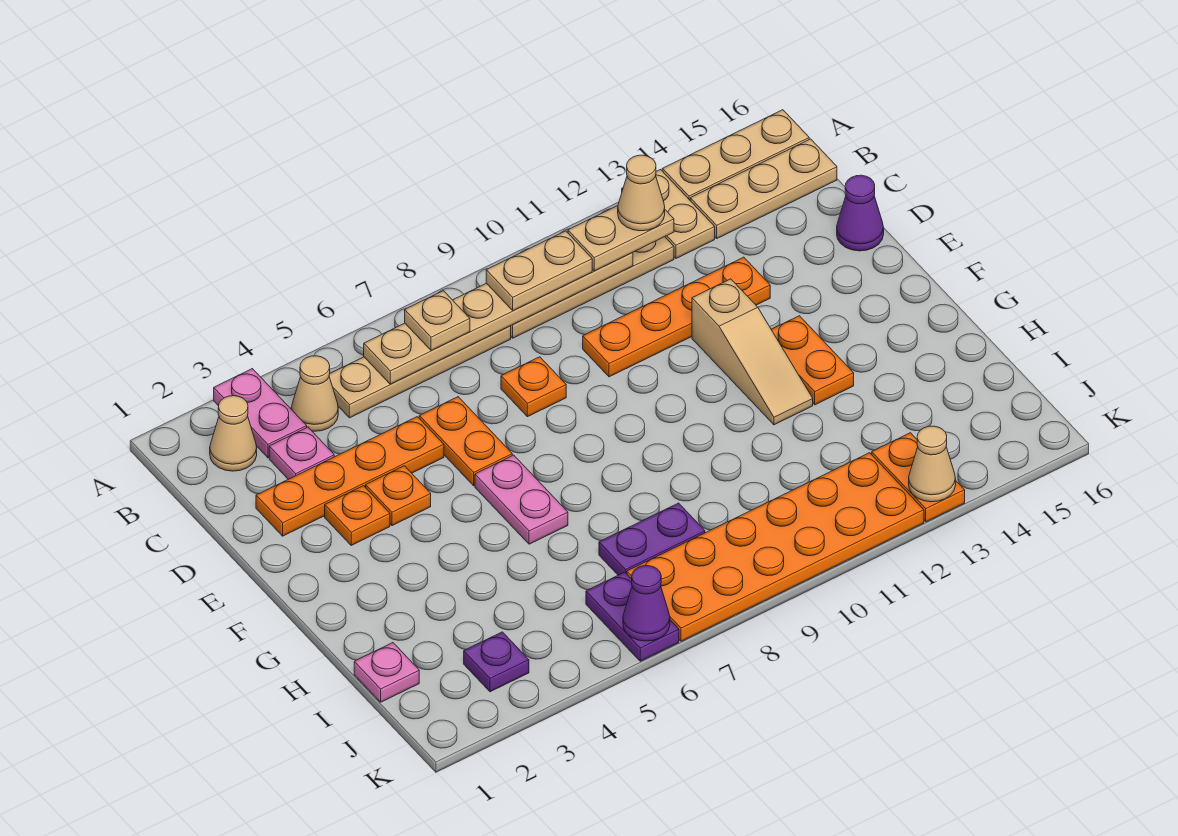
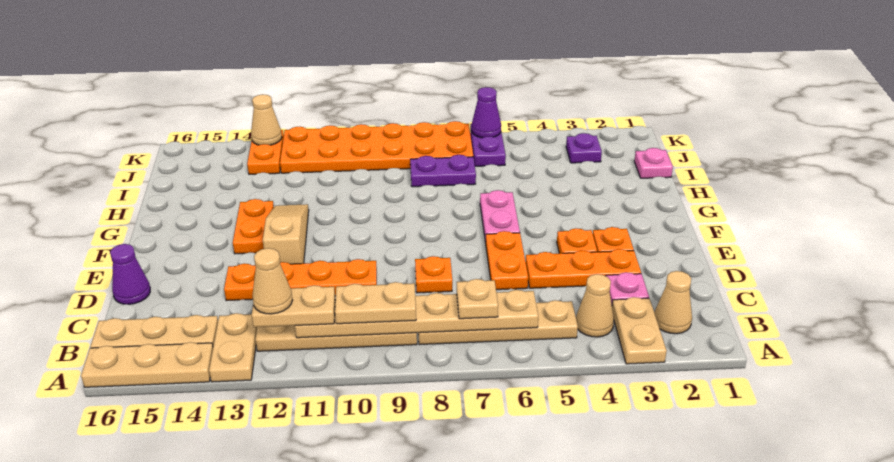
pink plate A3:B3 level 1 -> tan plate A3:B3 level 1
orange plate D2:D5 level 1 -> orange plate D3:D5 level 1

